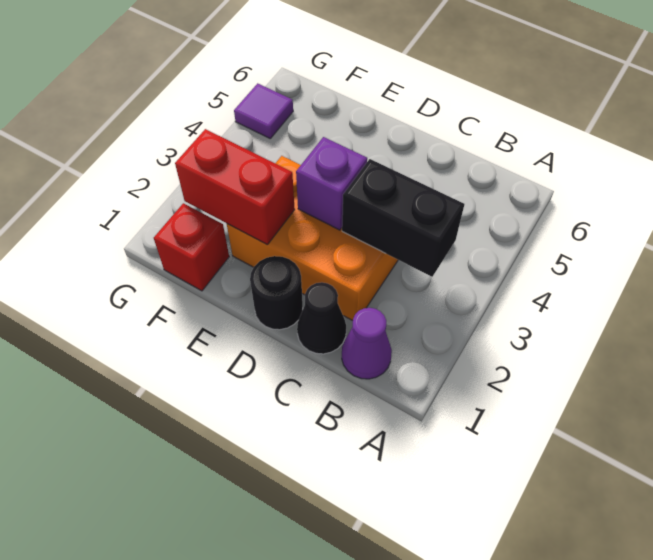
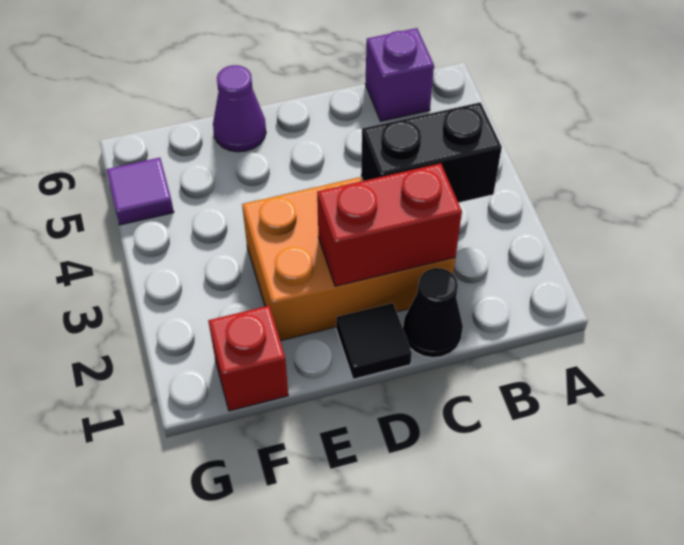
purple cone B1 level 1 -> purple cone E6 level 1
black round brick D1 level 1 -> black tile D1 level 1
purple brick D3 level 2 -> purple brick B6 level 1
red brick E2:F2 level 2 -> red brick C2:D2 level 2

